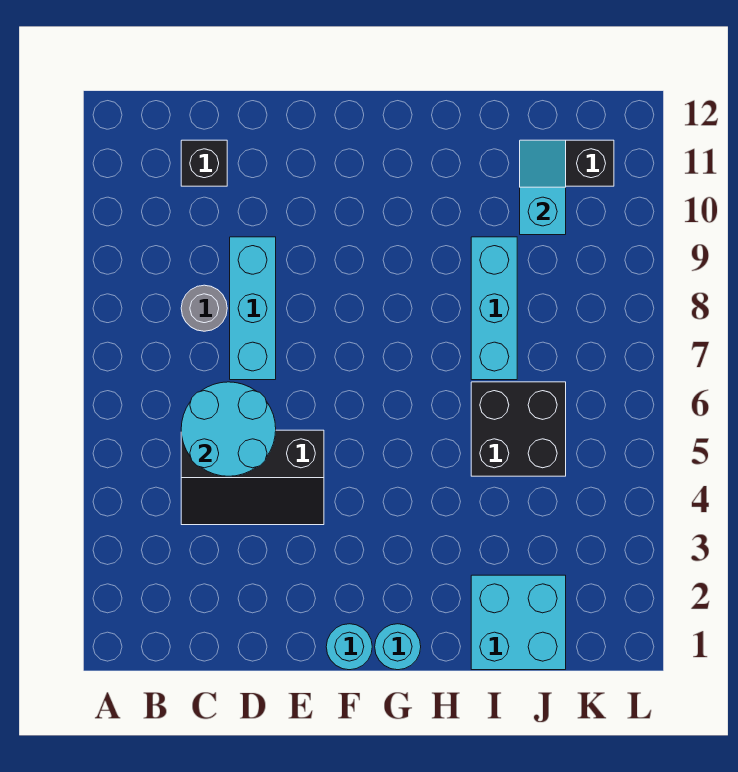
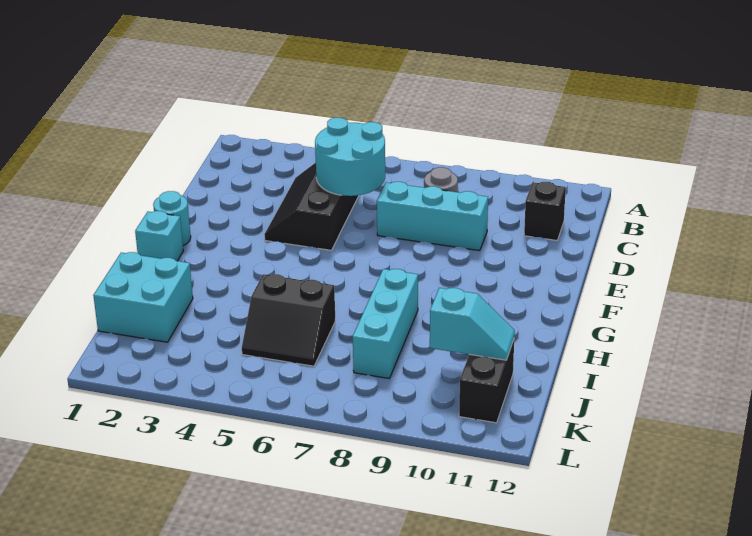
cyan round brick G1 level 1 -> cyan brick G1 level 1
black brick I5:J6 level 1 -> black slope I5:J6 level 1 top I
cyan brick I7:I9 level 1 -> cyan brick H8:J8 level 1

